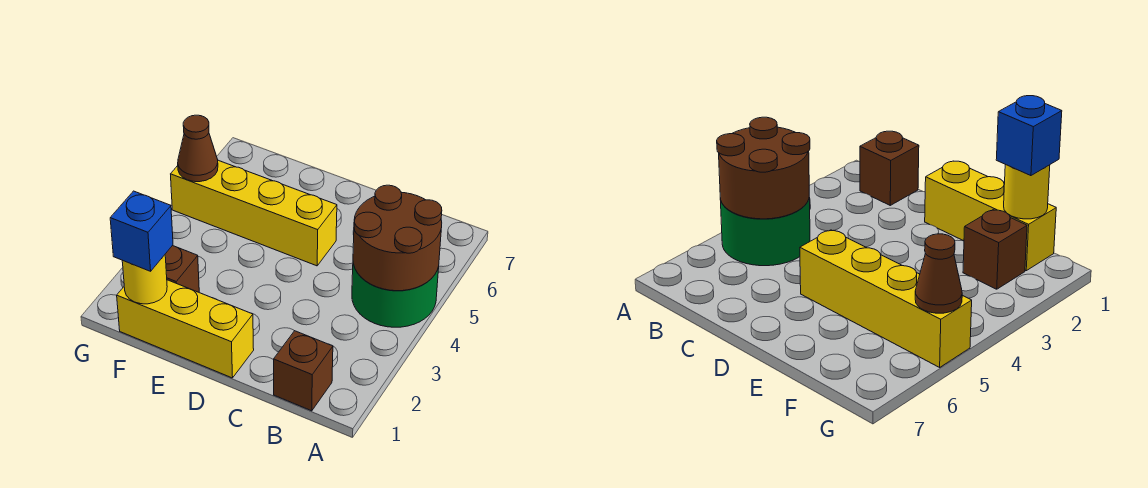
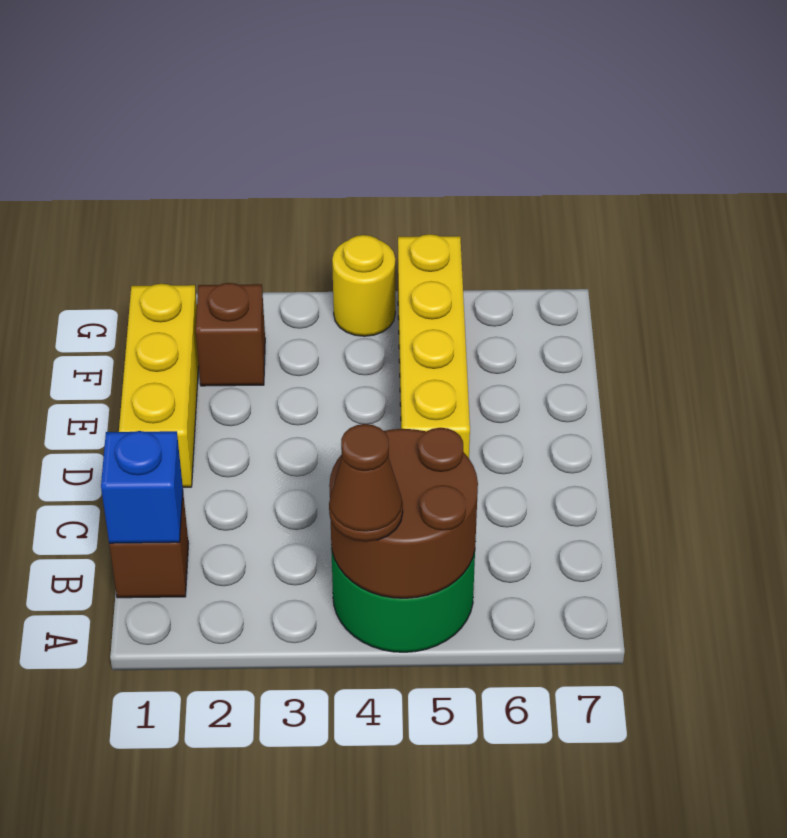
yellow round brick F1 level 2 -> yellow round brick G4 level 1
blue brick F1 level 3 -> blue brick B1 level 2
brown cone G5 level 2 -> brown cone A4 level 3

